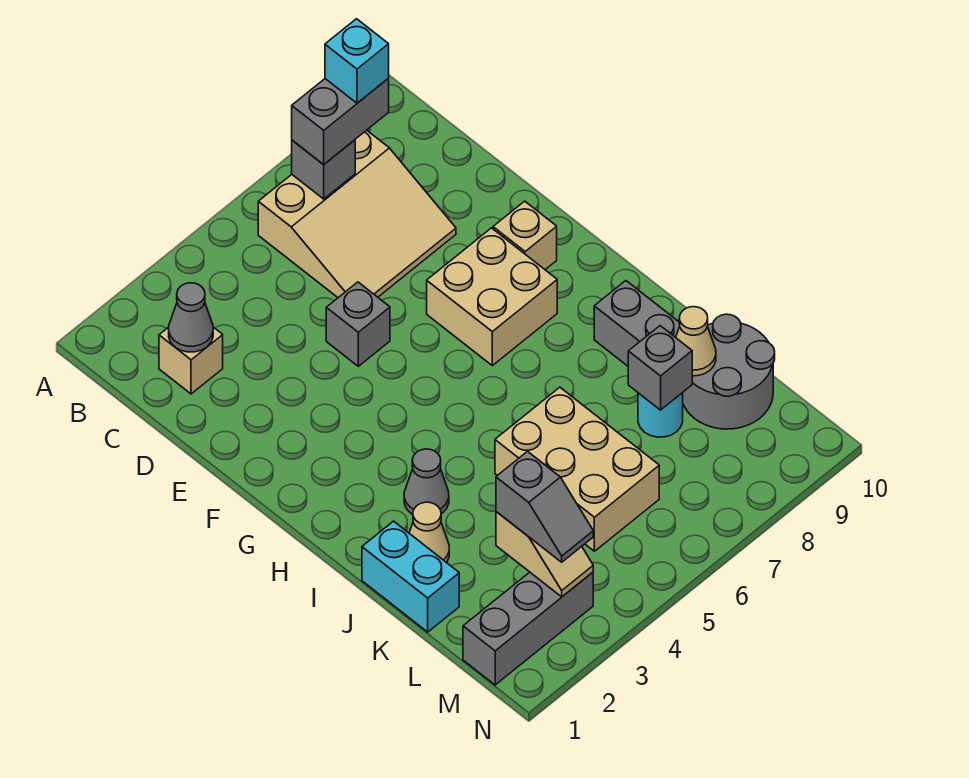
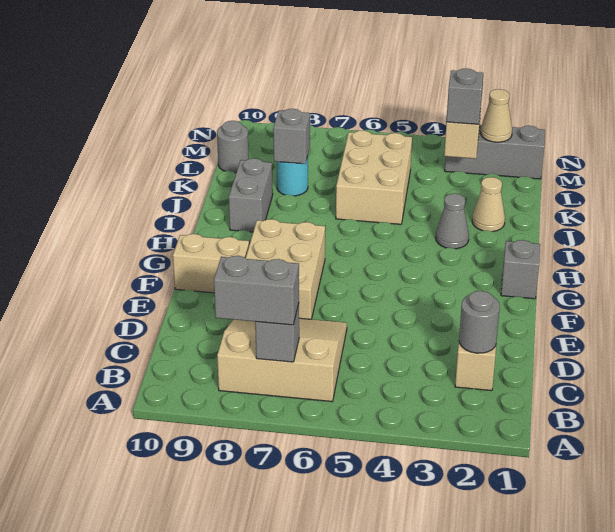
cyan brick B8 level 4 -> none
grey cone C2 level 2 -> grey round brick C2 level 2
grey brick E5 level 1 -> grey brick G1 level 1
tan brick F7:G8 level 1 -> tan brick E7:G8 level 1
tan brick F9 level 1 -> tan brick F9:F10 level 1
cyan brick J1:K1 level 1 -> none
grey round brick K9:L10 level 1 -> grey round brick L10 level 1
tan cone K9 level 2 -> tan cone M2 level 2

